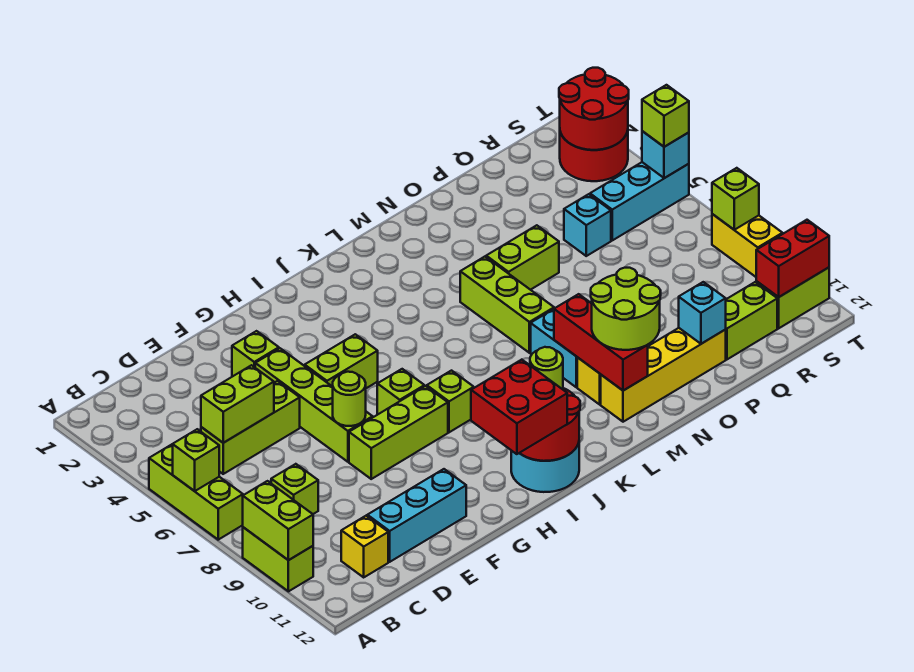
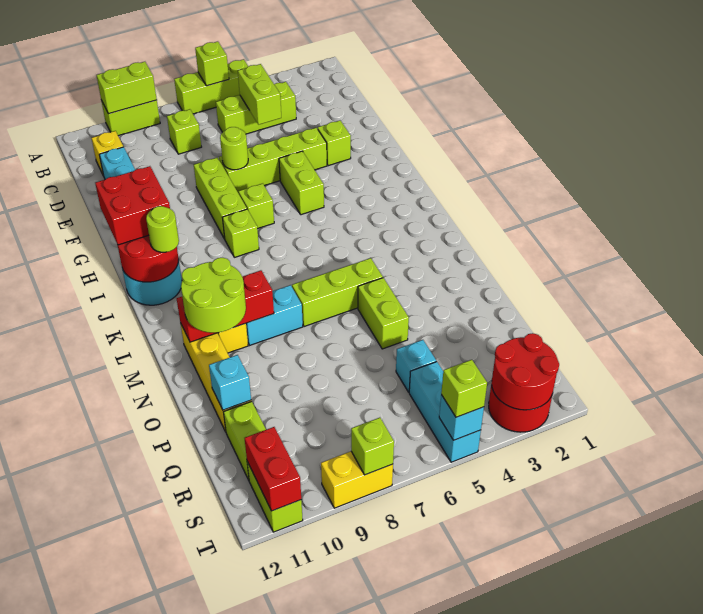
lime brick C5:E5 level 1 -> lime brick C4:C6 level 1

